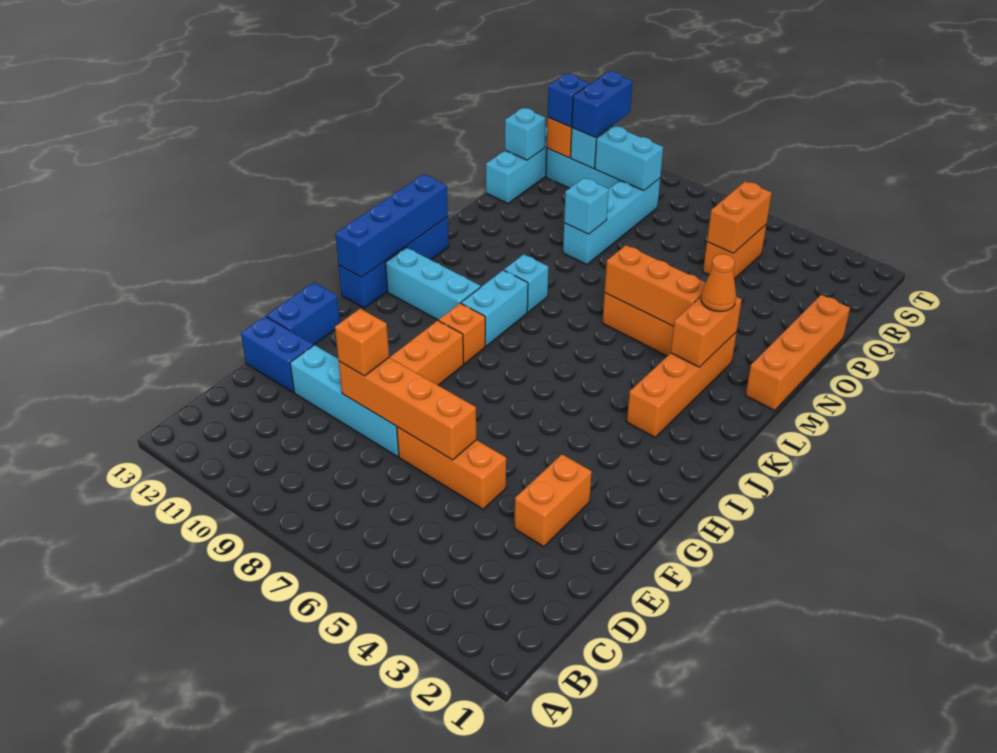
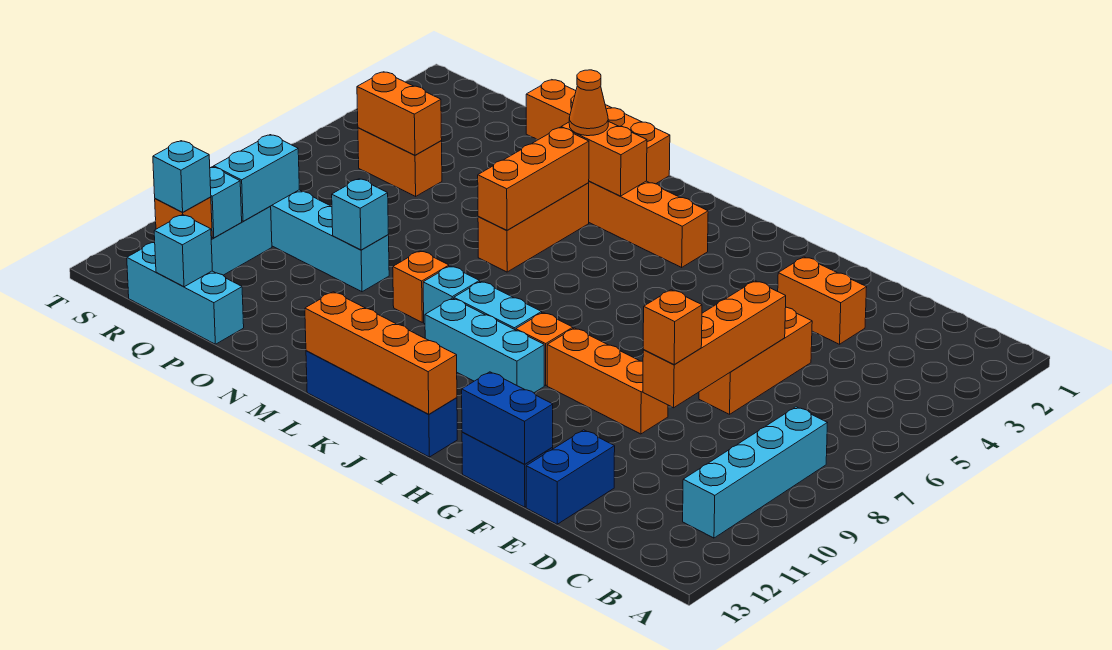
cyan brick E8:E11 level 1 -> cyan brick B8:B11 level 1
blue brick I13:L13 level 2 -> orange brick I13:L13 level 2
cyan brick J10:J12 level 1 -> cyan brick I10:K10 level 1
none -> orange brick M9 level 1
blue brick R11:S11 level 3 -> blue brick F13:G13 level 2
blue brick R12 level 3 -> cyan brick R12 level 3

